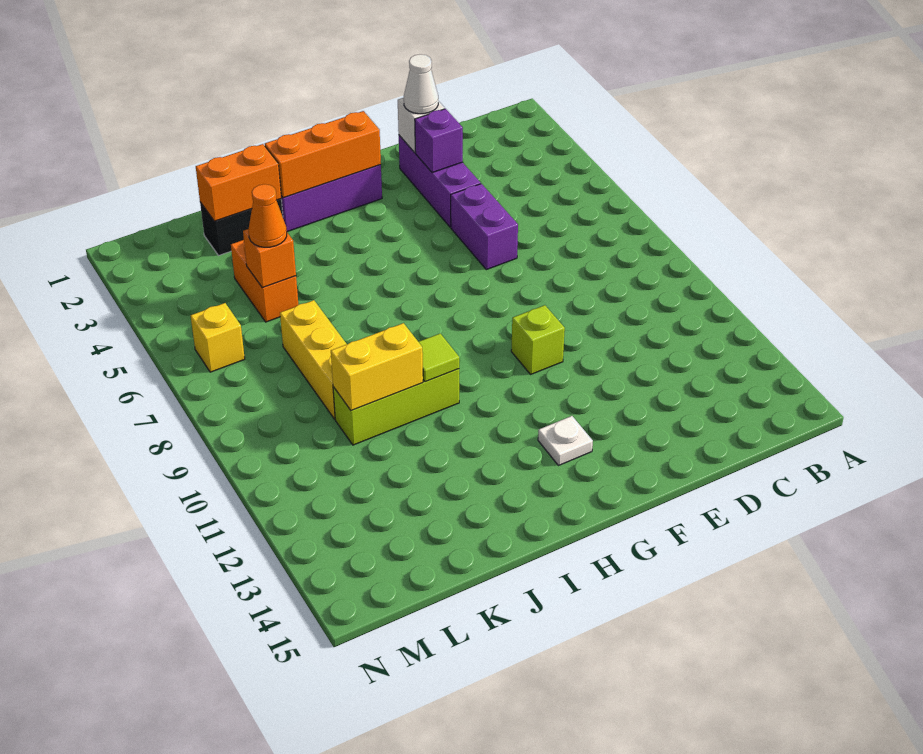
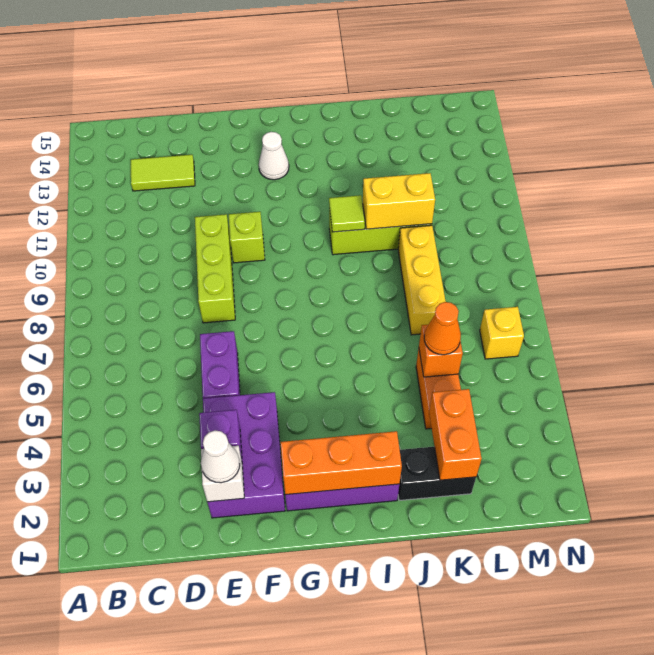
none -> lime tile C13:D13 level 1
purple brick E2:E4 level 1 -> purple brick E2:F4 level 1
none -> lime brick E8:E10 level 1
white plate G13 level 1 -> white cone G13 level 1
orange brick J2:K2 level 2 -> orange brick K2:K3 level 2

